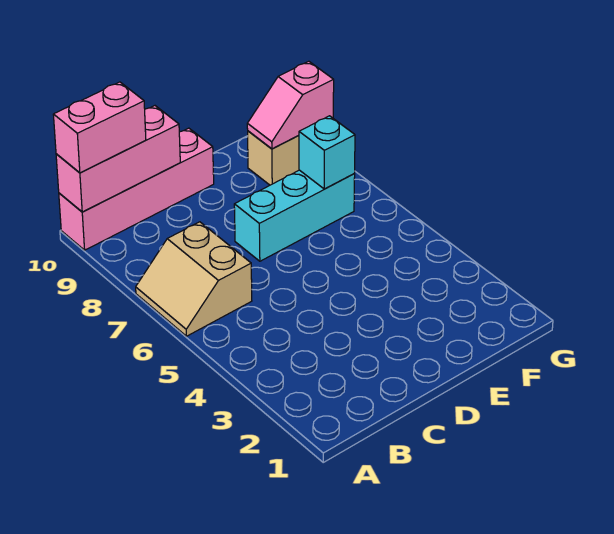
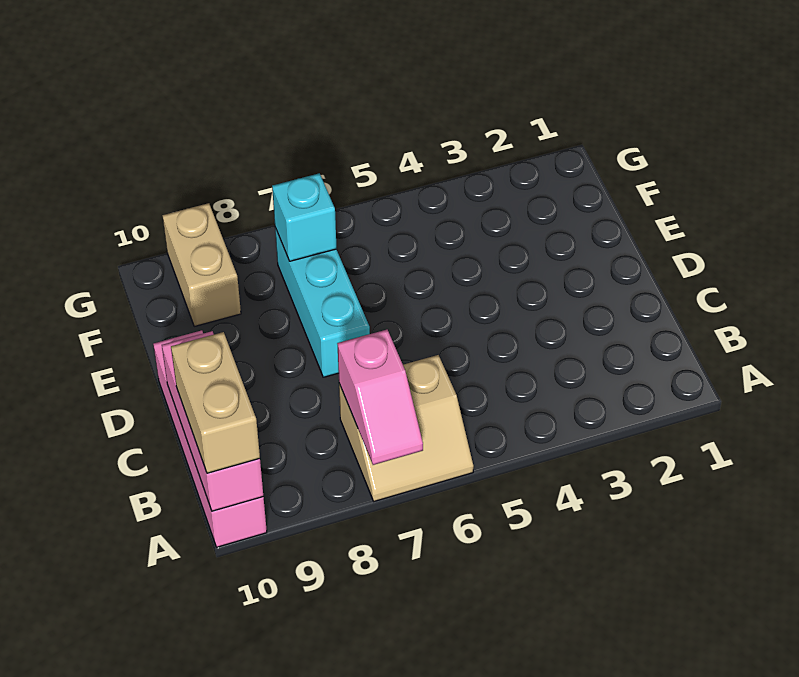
pink brick A10:B10 level 3 -> tan brick A10:B10 level 3
pink slope F9:G9 level 2 top G -> pink slope A7:B7 level 2 top B

